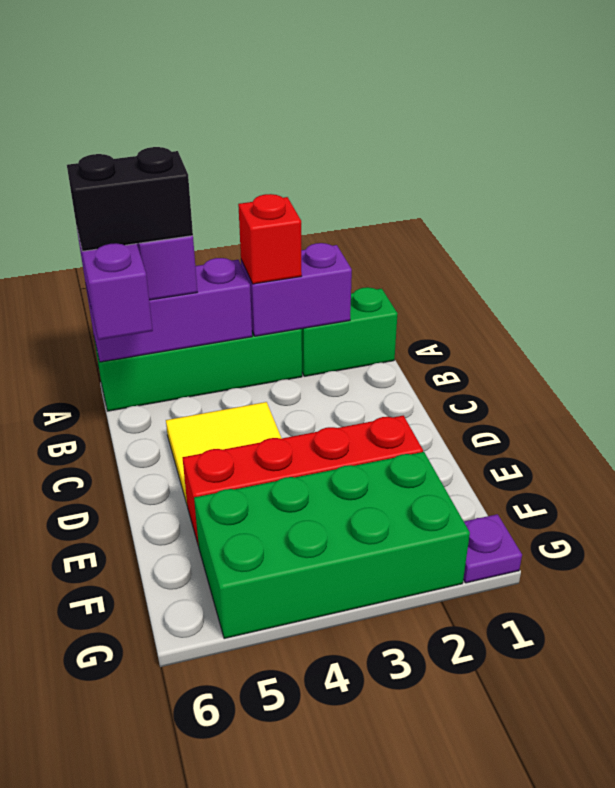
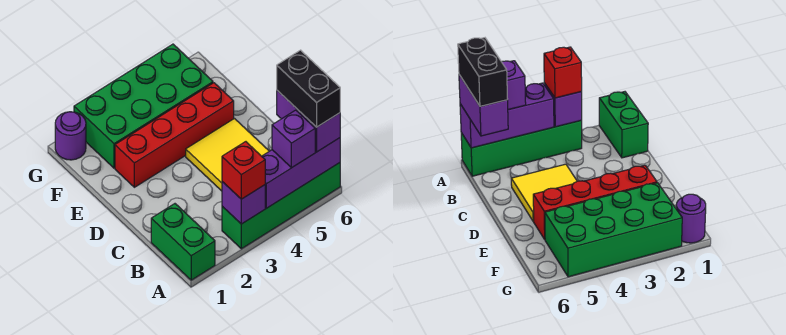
green brick A1:A2 level 1 -> green brick A1:B1 level 1
purple brick A2:A3 level 2 -> purple brick A3 level 2
black brick A5:A6 level 4 -> black brick A6:B6 level 4
purple plate G1 level 1 -> purple round brick G1 level 1

